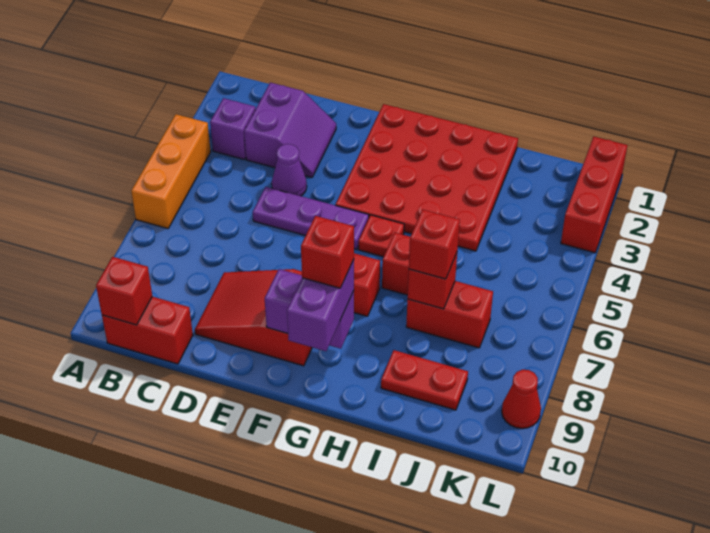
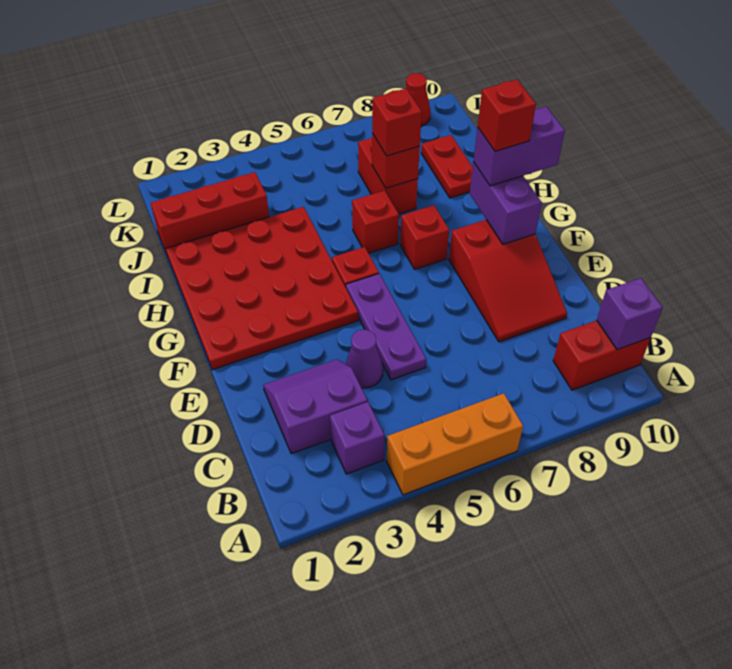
red brick B10:C10 level 1 -> red brick B9:B10 level 1
red brick B10 level 2 -> purple brick B10 level 2
red brick L1:L3 level 1 -> red brick J1:J3 level 1

